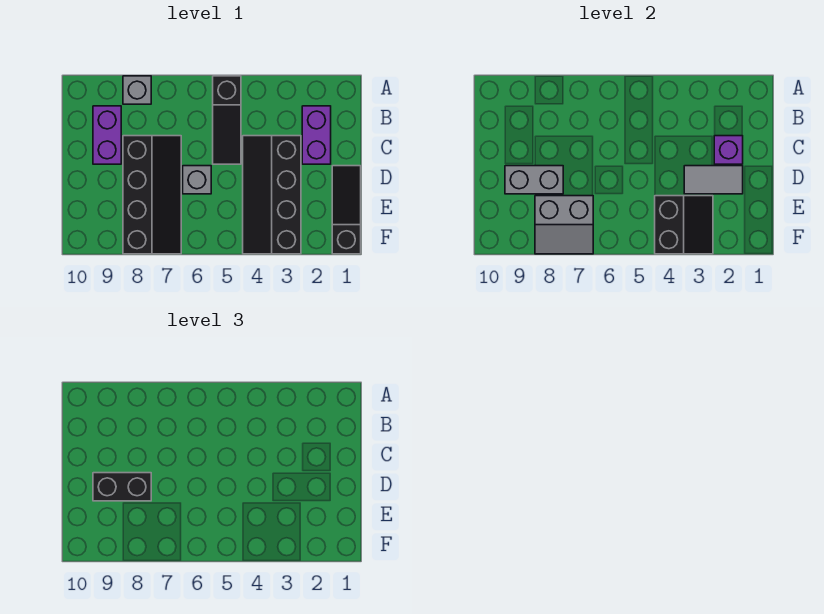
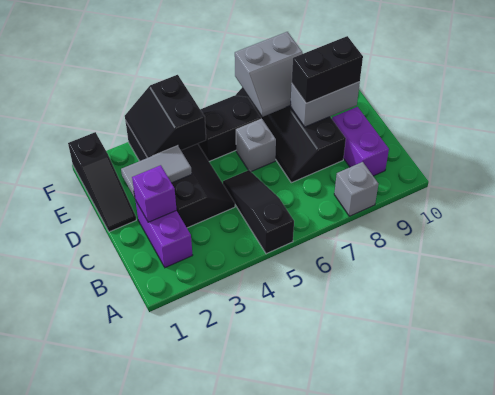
none -> black slope E5:F6 level 1 top E
grey slope E7:F8 level 2 top E -> grey slope E7:F8 level 2 top F

